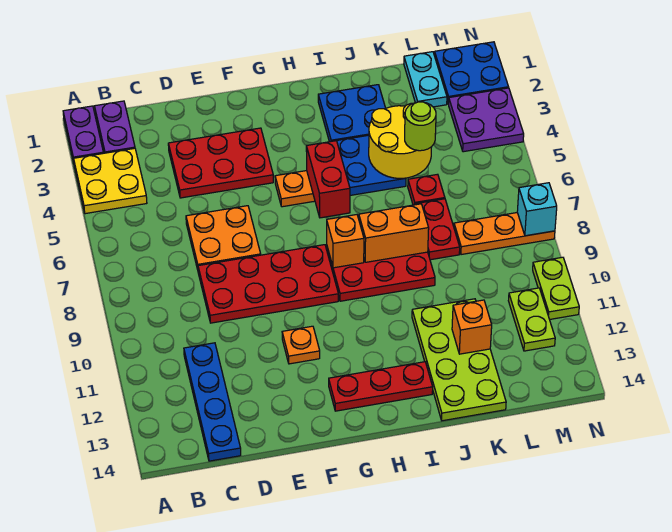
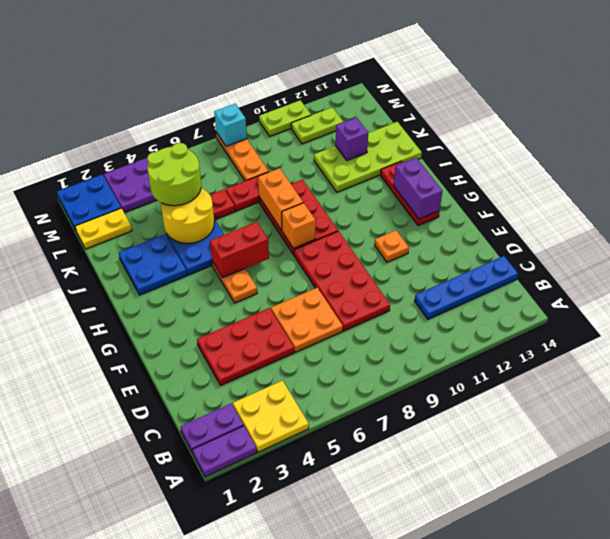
red plate D3:F4 level 1 -> red plate D3:E5 level 1
none -> purple brick G13:H13 level 2
lime round brick K5 level 3 -> lime round brick K4:L5 level 3
orange brick K12 level 2 -> purple brick K12 level 2
cyan plate L1:L2 level 1 -> yellow plate L1:L2 level 1

